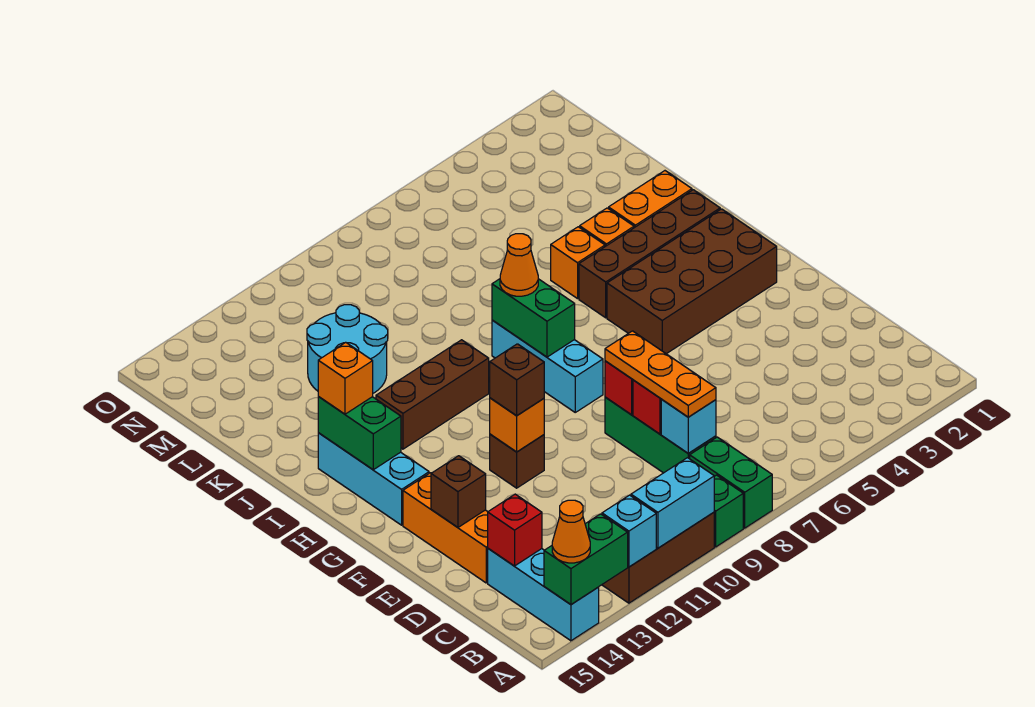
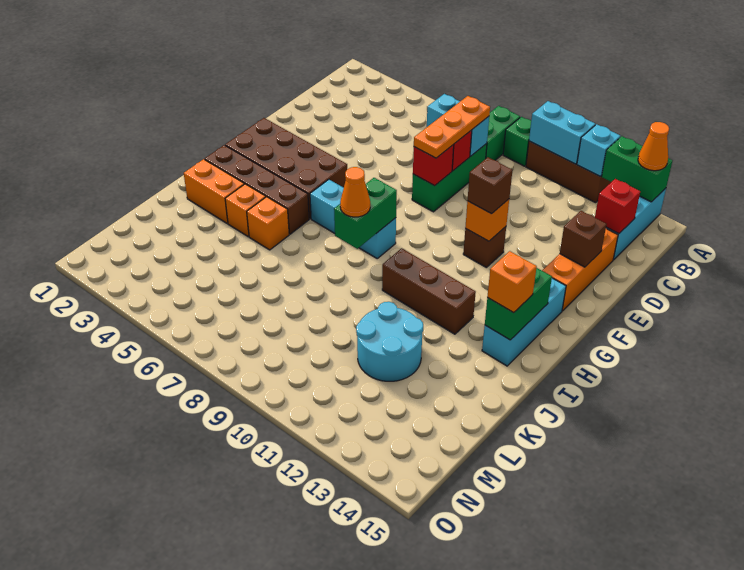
cyan brick C8 level 2 -> cyan brick C7:C8 level 2
cyan brick G8:I8 level 1 -> cyan brick H6:H8 level 1

